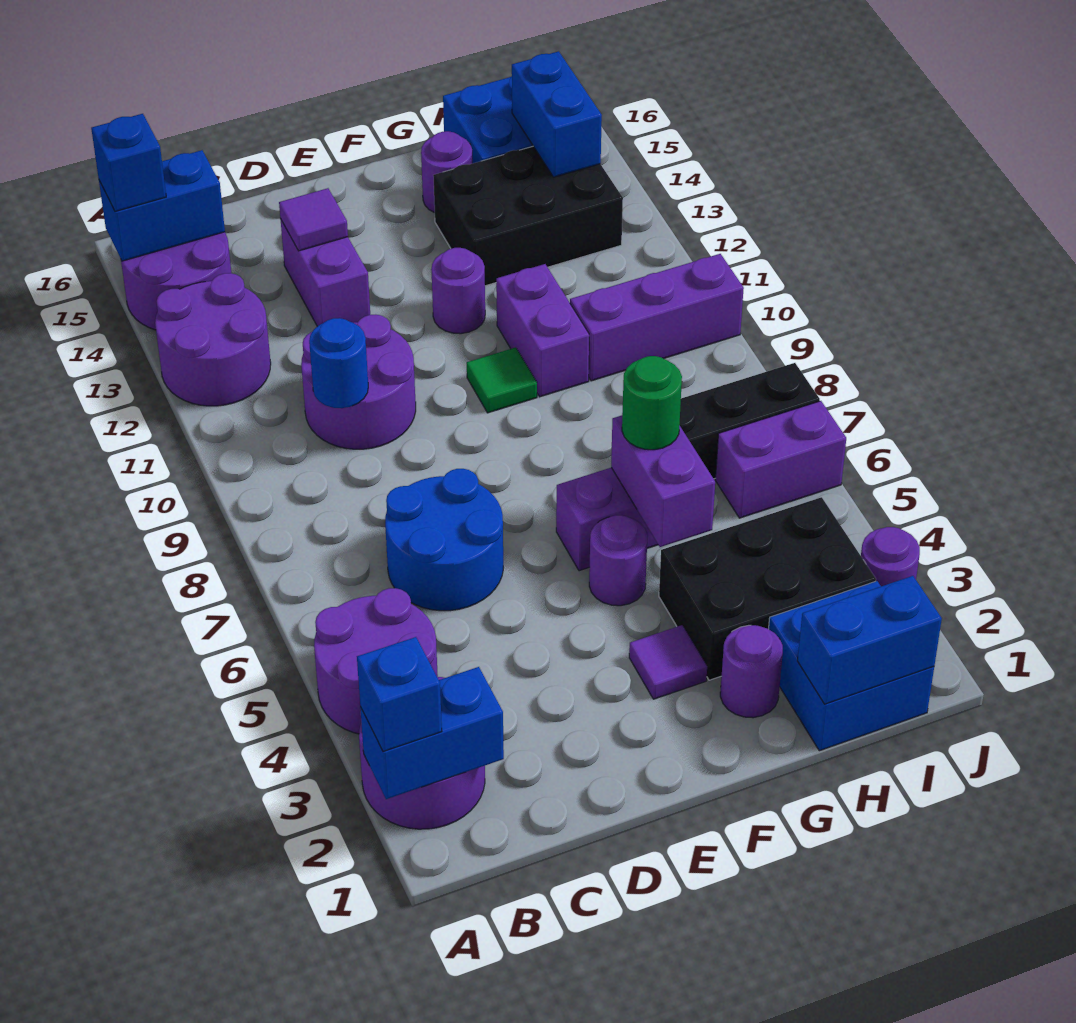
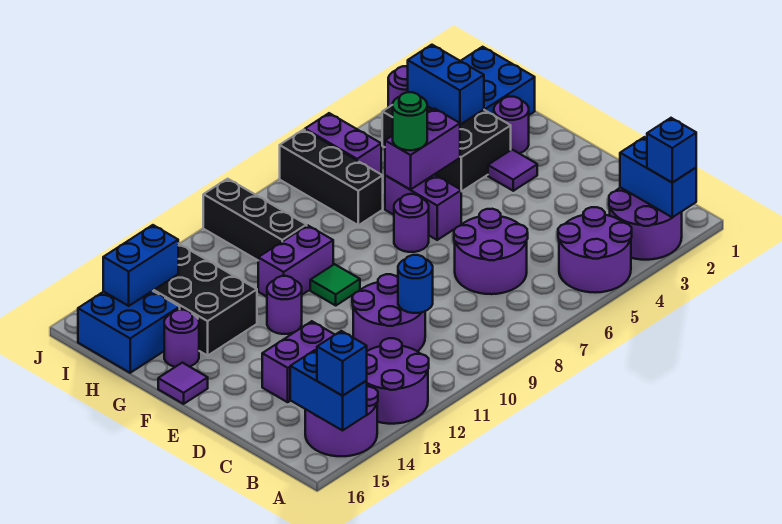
blue round brick C6:D7 level 1 -> purple round brick C6:D7 level 1
purple tile D14 level 2 -> purple tile F16 level 1
purple round brick F5 level 1 -> purple round brick F7 level 1
blue brick H1:I1 level 2 -> blue brick H3:I3 level 2
purple brick H10:J10 level 1 -> black brick H10:J10 level 1

